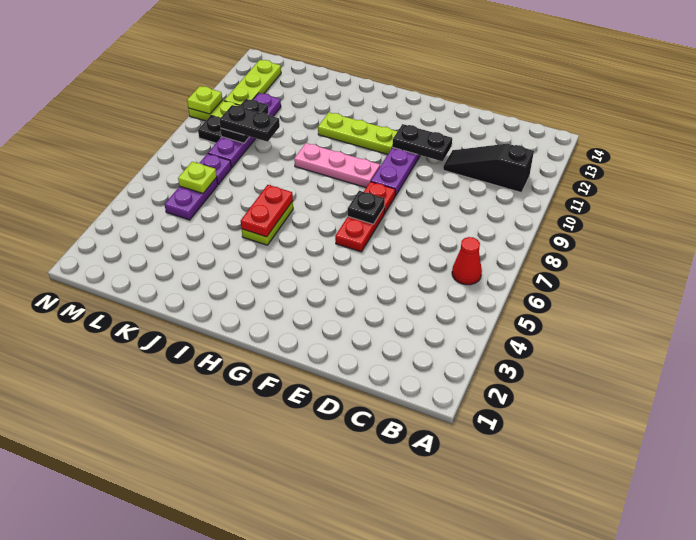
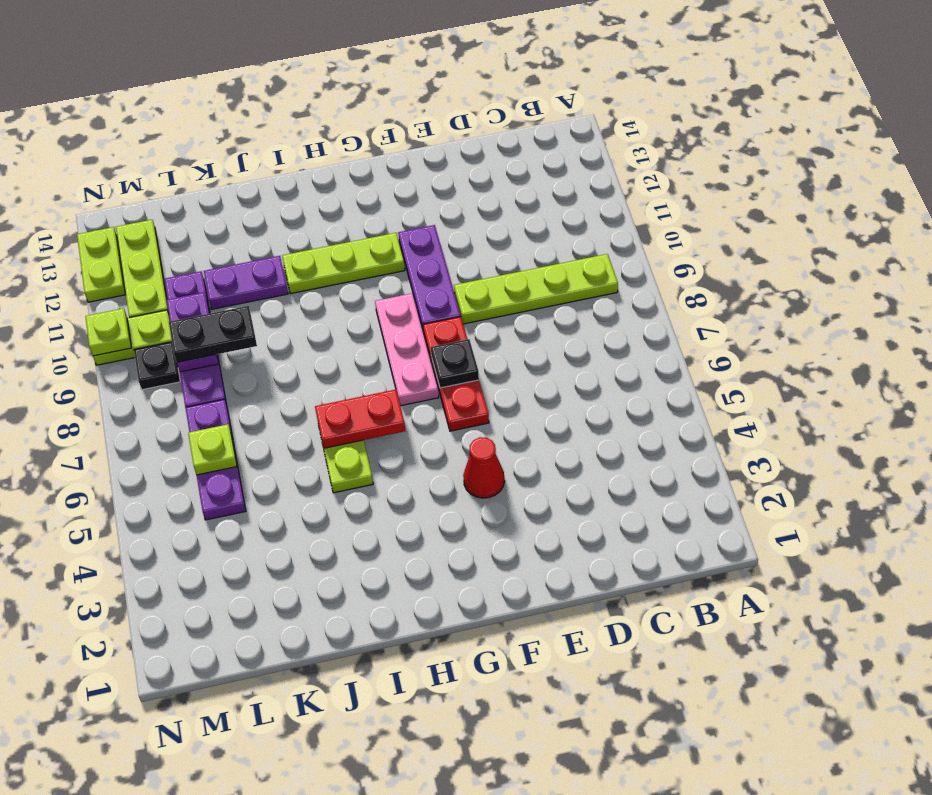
red cone B6 level 1 -> red cone F4 level 1
none -> lime plate B9:E9 level 1
black slope B11:D11 level 1 top B -> none
black plate E11:F11 level 2 -> none
pink plate G9:I9 level 1 -> pink plate G7:G9 level 1
red plate I5:I6 level 2 -> red plate H6:I6 level 2
none -> purple plate J11:K11 level 1
black plate L9:L10 level 2 -> purple plate L9:L10 level 2
none -> lime plate N12:N13 level 1

